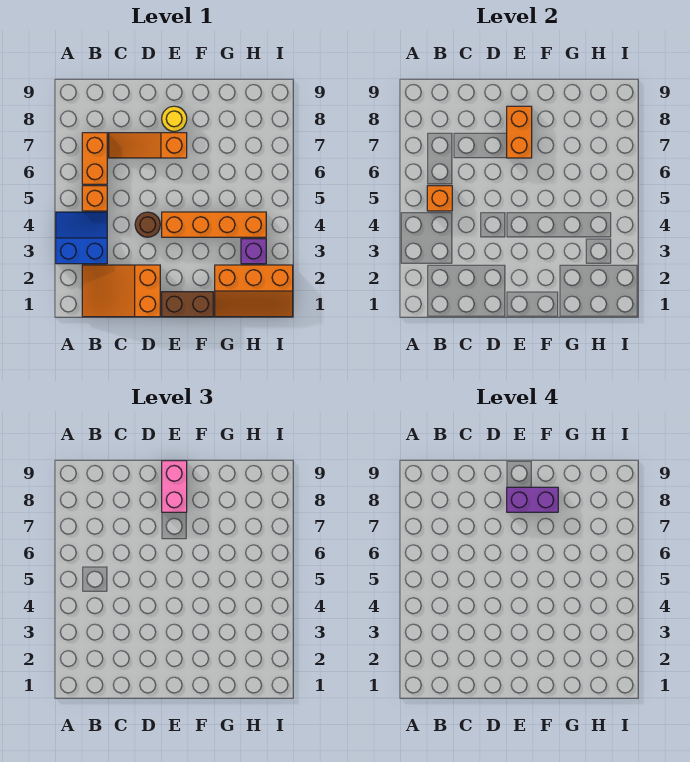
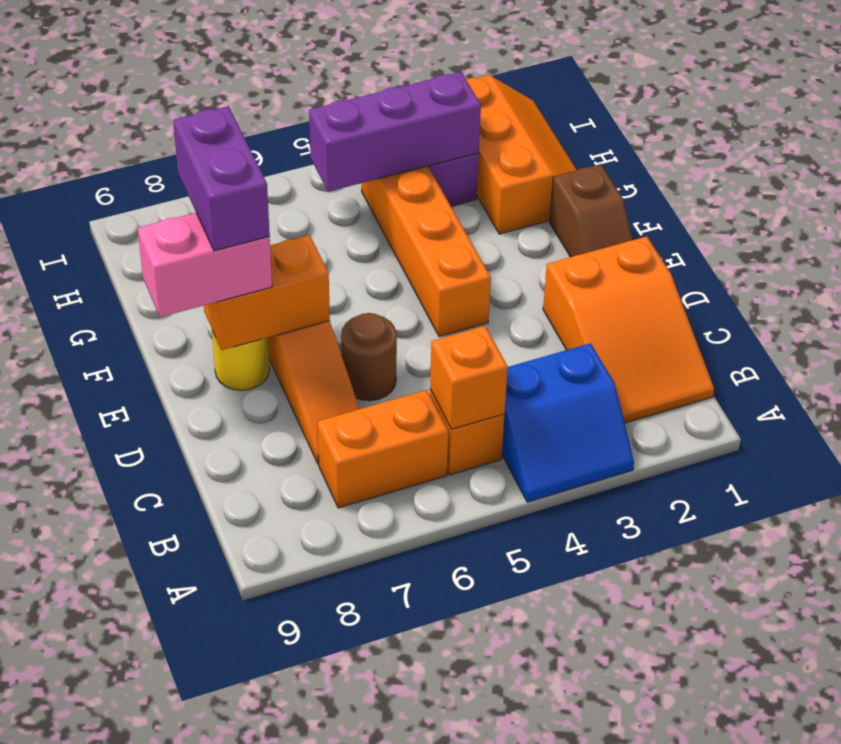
blue slope A3:B4 level 1 top 3 -> blue slope A3:B4 level 1 top B
brown round brick D4 level 1 -> brown round brick D6 level 1
brown brick E1:F1 level 1 -> brown slope E1:F1 level 1 top F
none -> purple brick H3:H5 level 2

